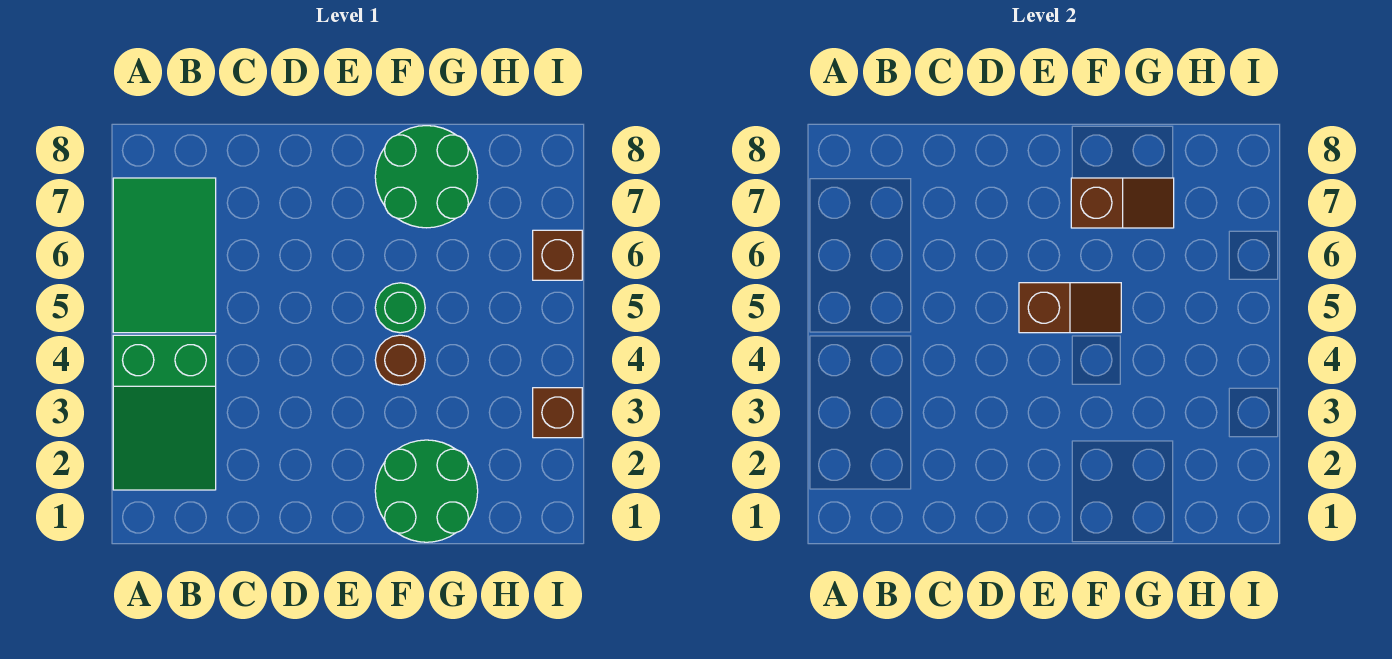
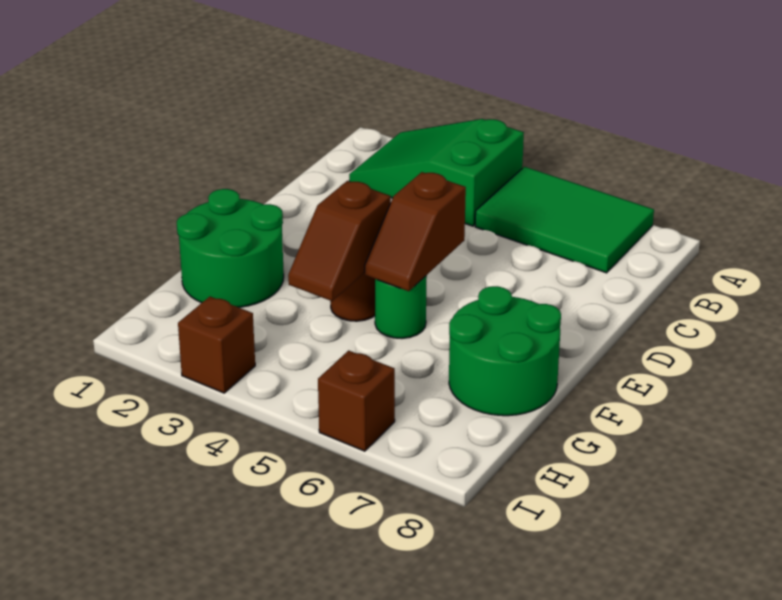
brown slope F7:G7 level 2 top F -> brown slope F4:G4 level 2 top F

